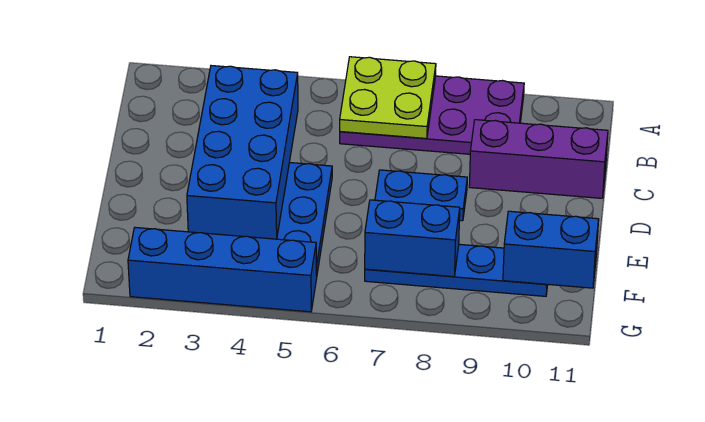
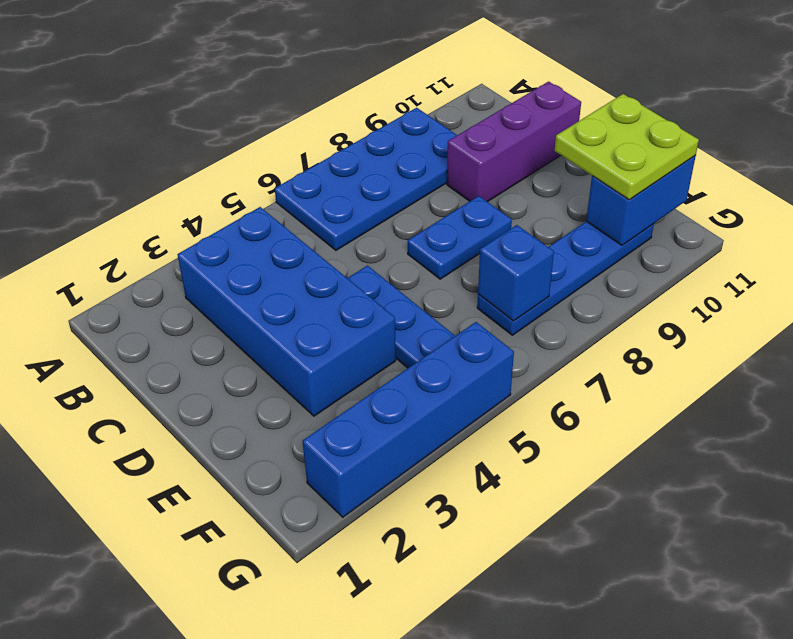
purple plate A6:B9 level 1 -> blue plate A6:B9 level 1
lime plate A6:B7 level 2 -> lime plate E10:F11 level 3
blue brick F7:F8 level 2 -> blue brick F7 level 2

